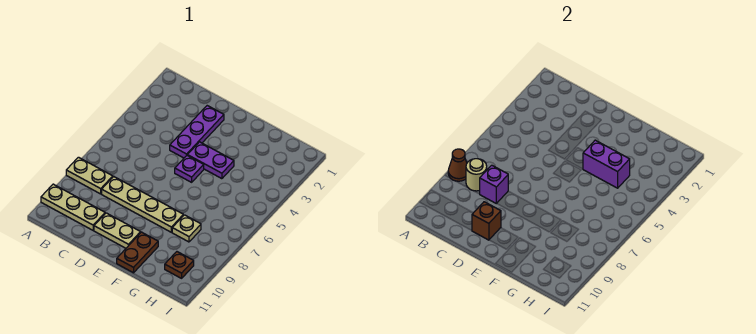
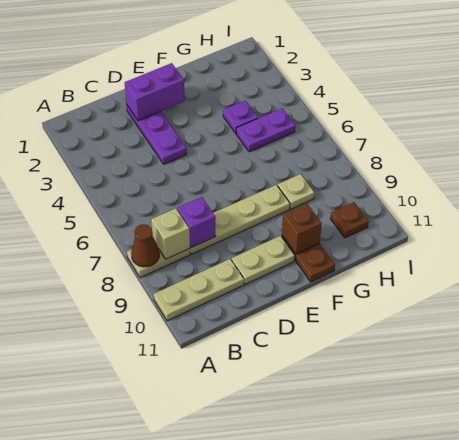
tan round brick B8 level 2 -> tan brick B8 level 2
brown brick D10 level 2 -> brown brick F10 level 2
purple plate E4:F4 level 1 -> purple plate G5:H5 level 1
purple plate E5 level 1 -> purple plate G4 level 1
purple brick F4:G4 level 2 -> purple brick D2:E2 level 2

